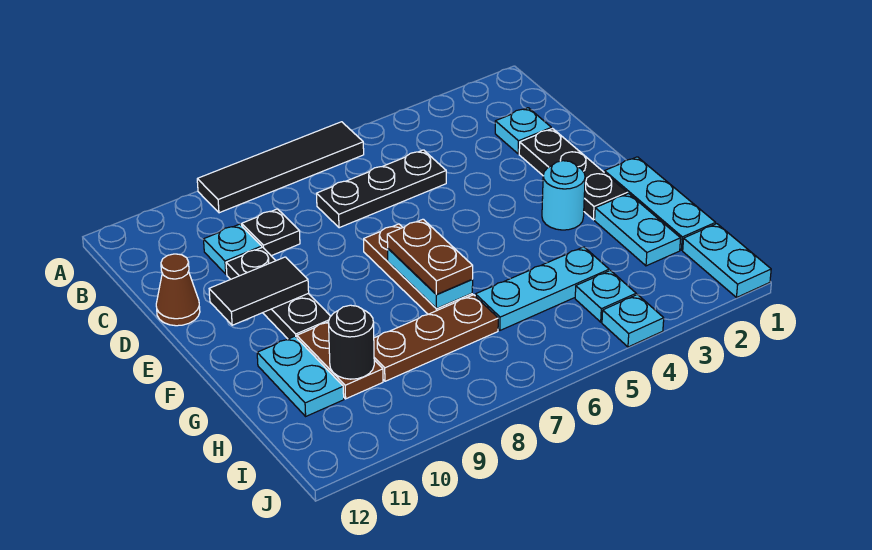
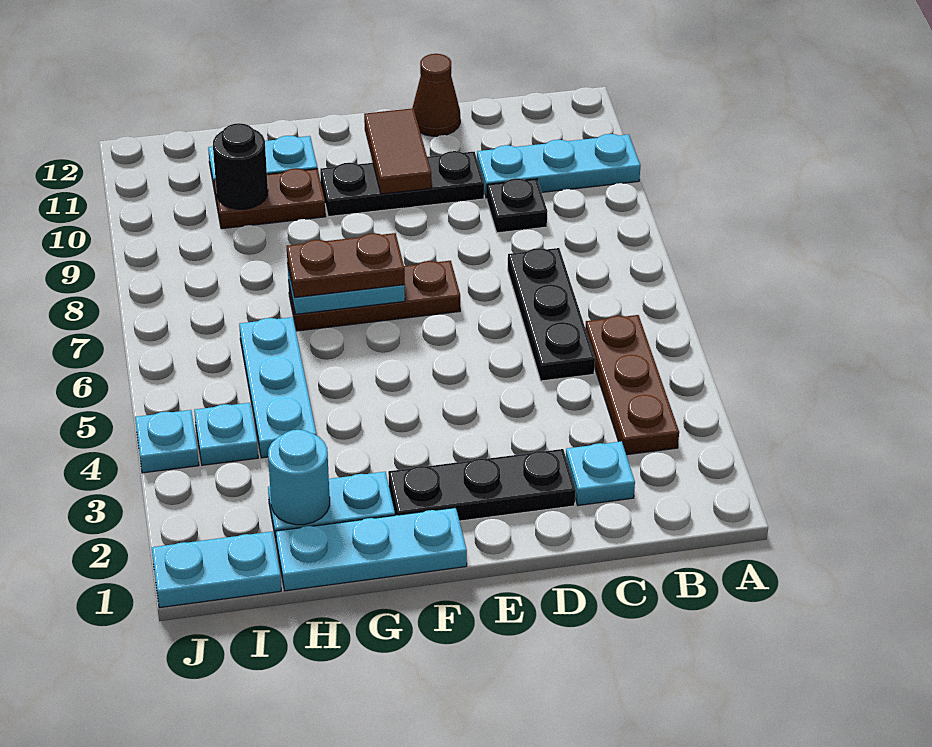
black tile A6:A9 level 1 -> none
cyan plate C10 level 1 -> cyan plate A10:C10 level 1
black tile E10:E11 level 2 -> brown tile E10:E11 level 2
cyan round brick F3 level 1 -> cyan round brick H2 level 2
brown plate H7:H9 level 1 -> brown plate B3:B5 level 1

